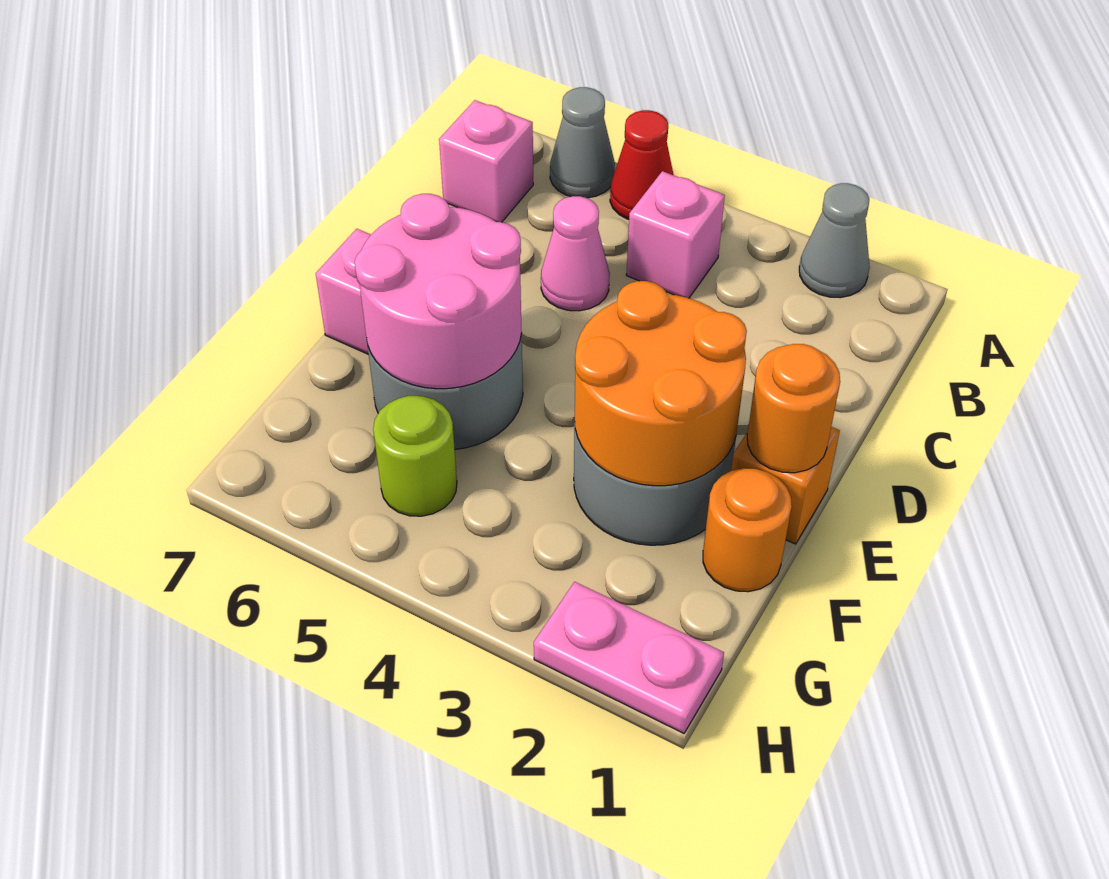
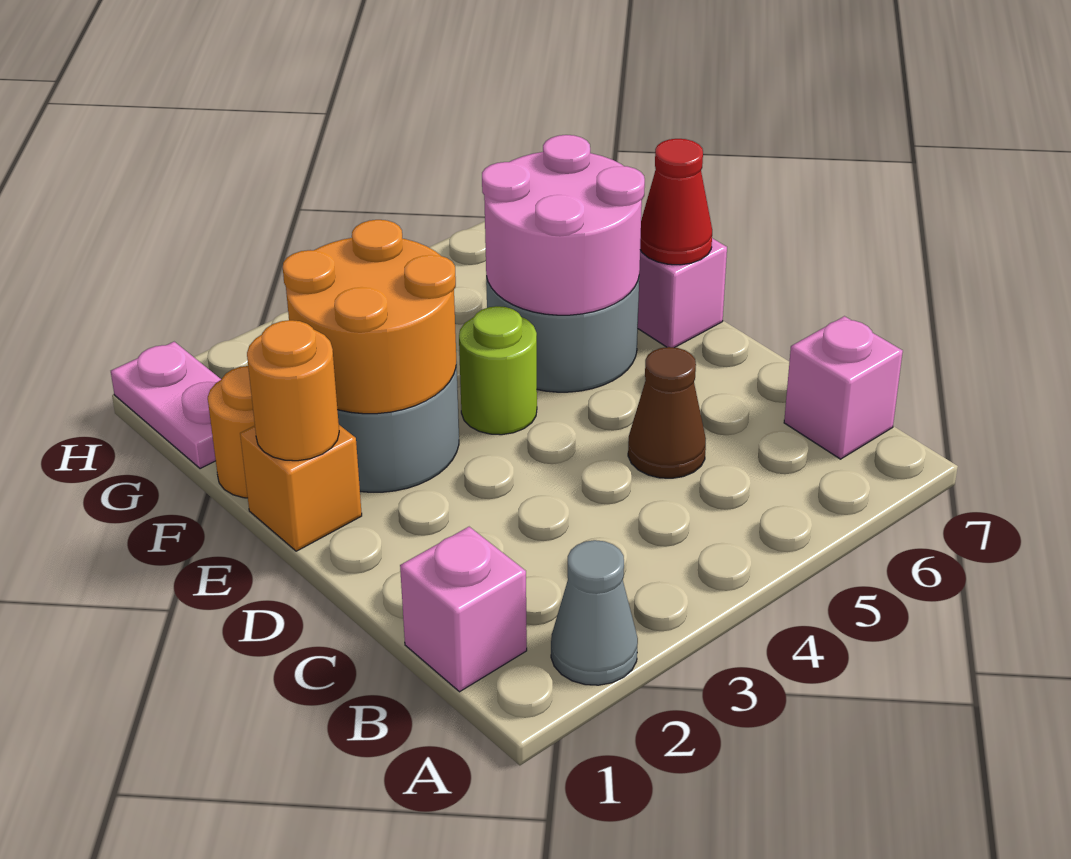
red cone A5 level 1 -> red cone E7 level 2
grey cone A6 level 1 -> none
pink brick B4 level 1 -> pink brick B1 level 1
pink cone C5 level 1 -> brown cone C5 level 1
lime round brick G5 level 1 -> lime round brick E4 level 1
pink plate H1:H2 level 1 -> pink plate G1:H1 level 1

